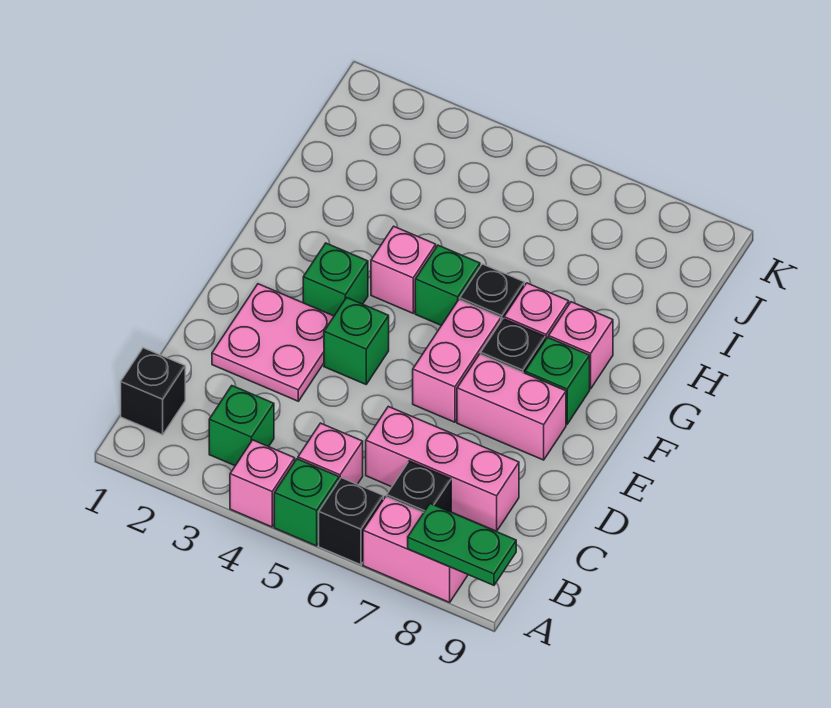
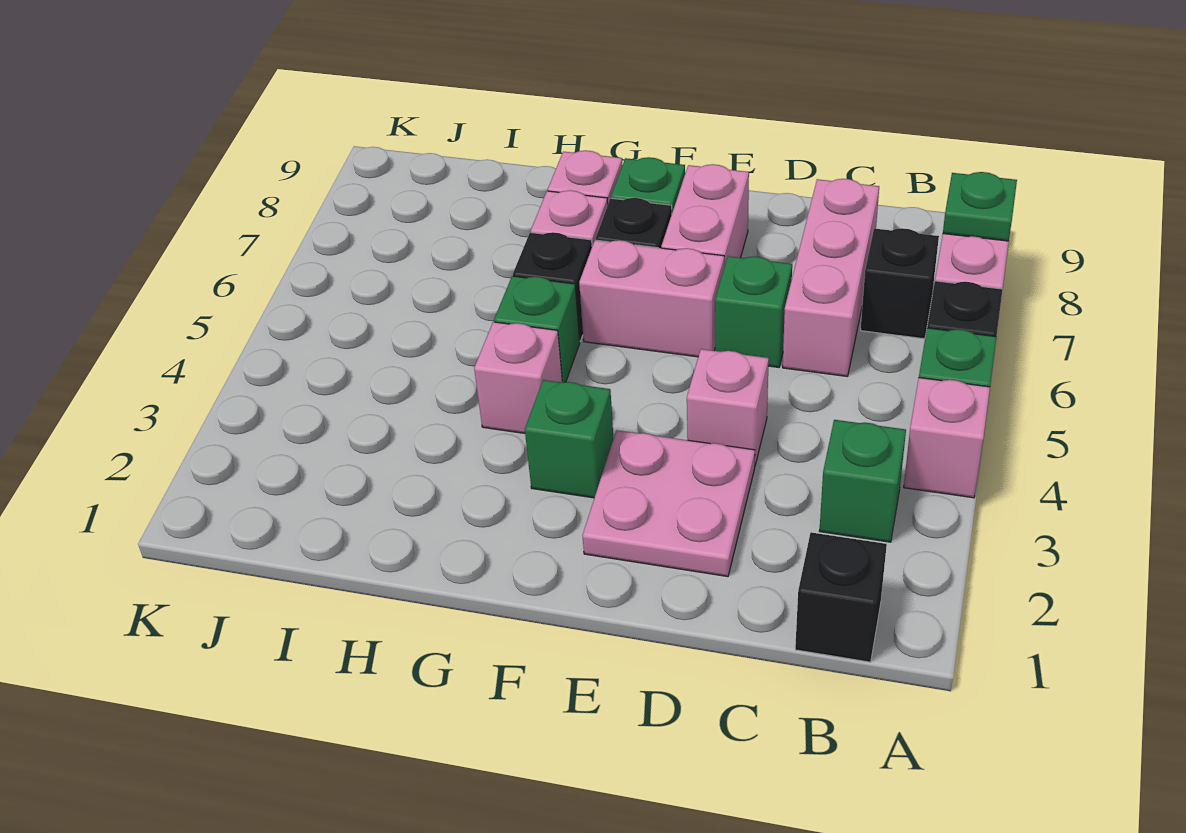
green plate A8:A9 level 2 -> green plate A8 level 2
pink brick B5 level 1 -> pink brick D4 level 1
green brick E4 level 1 -> green brick D6 level 1

